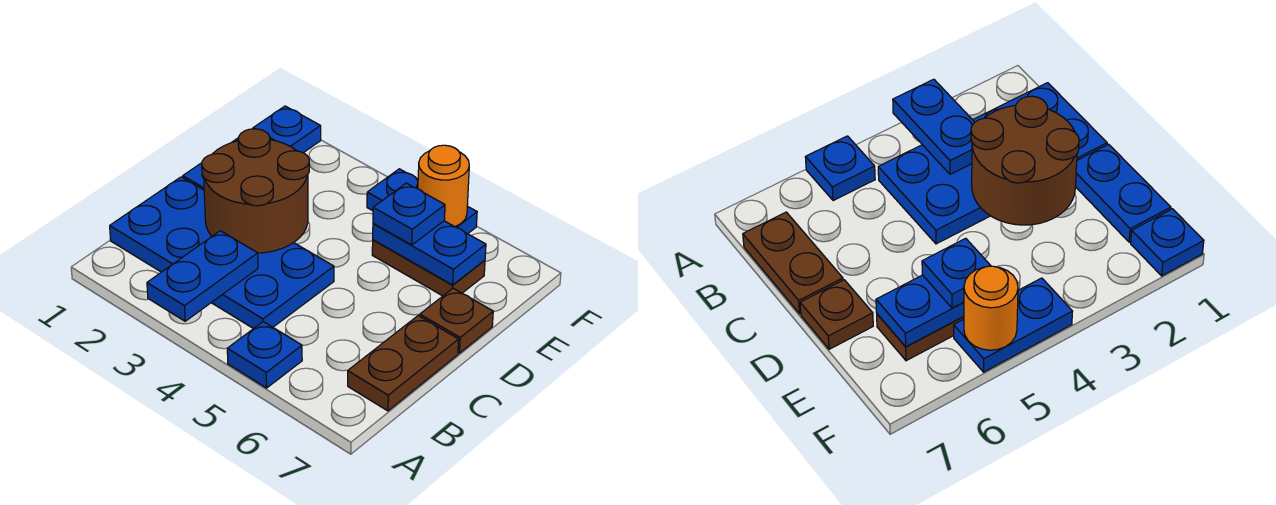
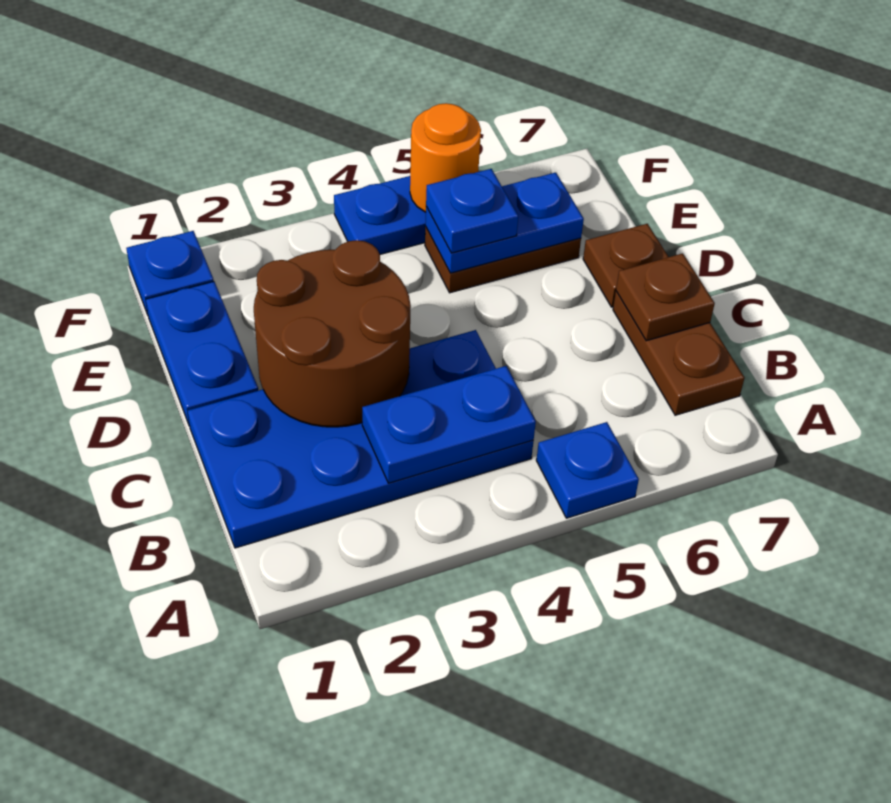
blue plate A3:B3 level 2 -> blue plate B3:B4 level 2
none -> brown plate C7 level 2

